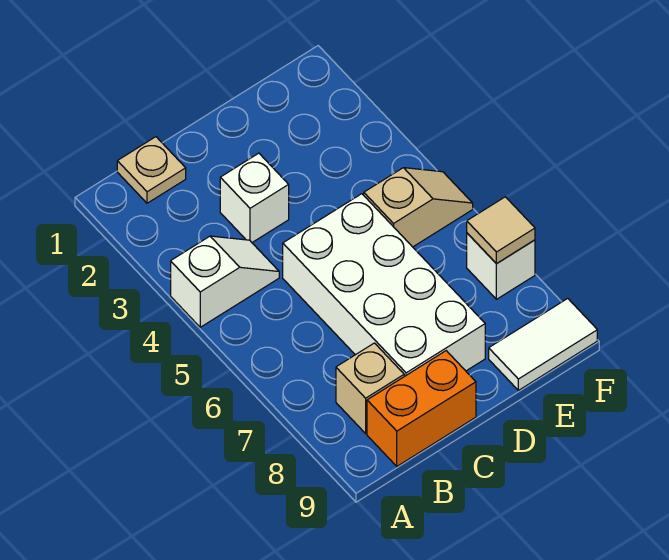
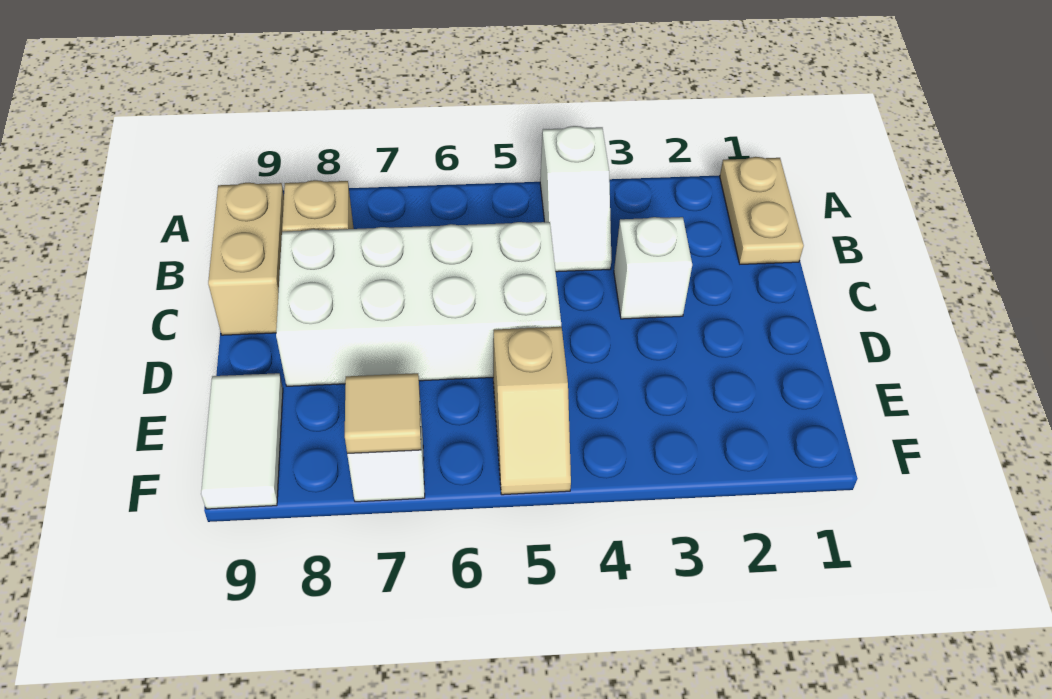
tan plate B1 level 1 -> tan plate A1:B1 level 1
orange brick B9:C9 level 1 -> tan brick B9:C9 level 1

